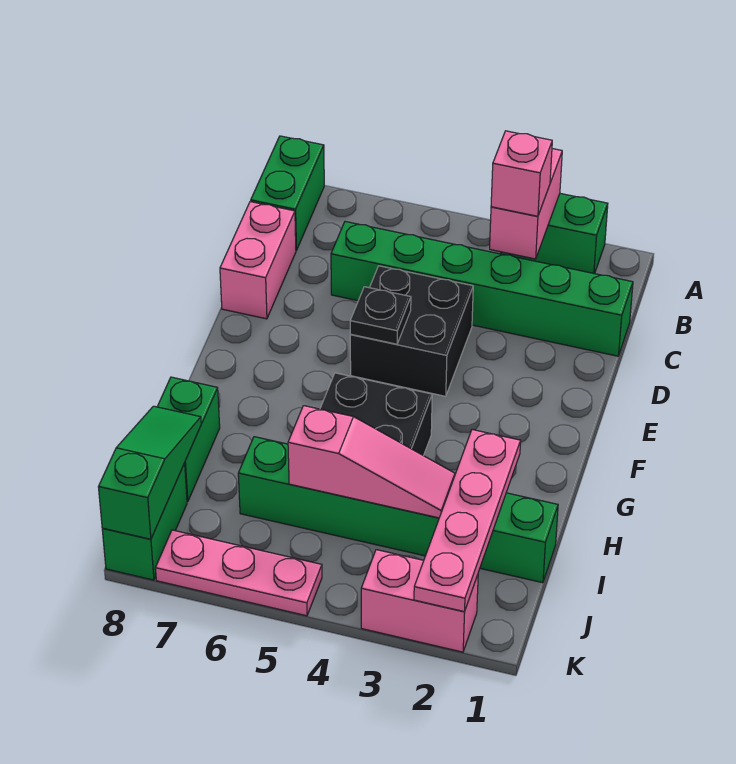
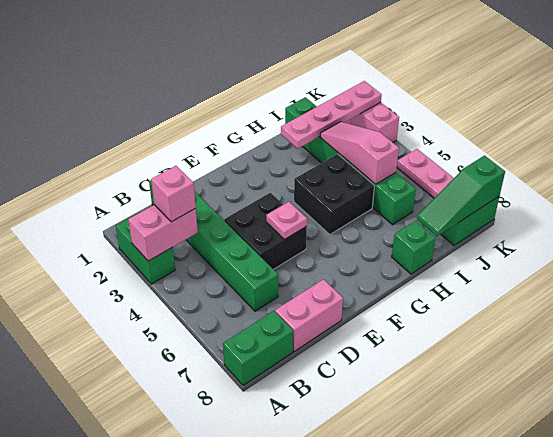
black plate E5 level 2 -> pink plate E5 level 2
green brick H8:I8 level 1 -> green brick H8 level 1

